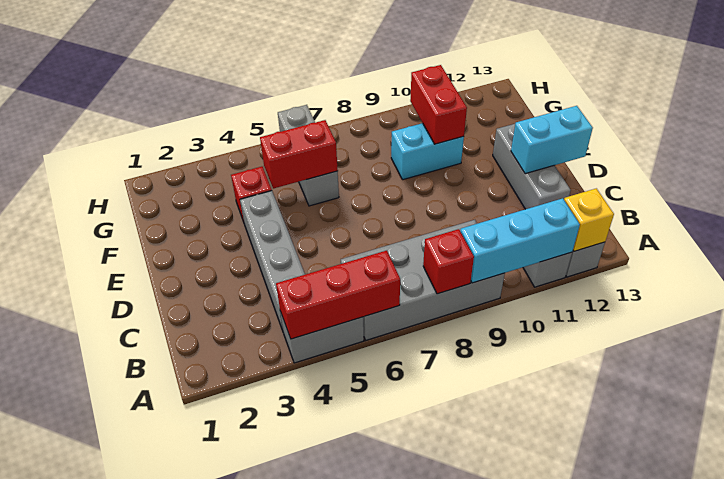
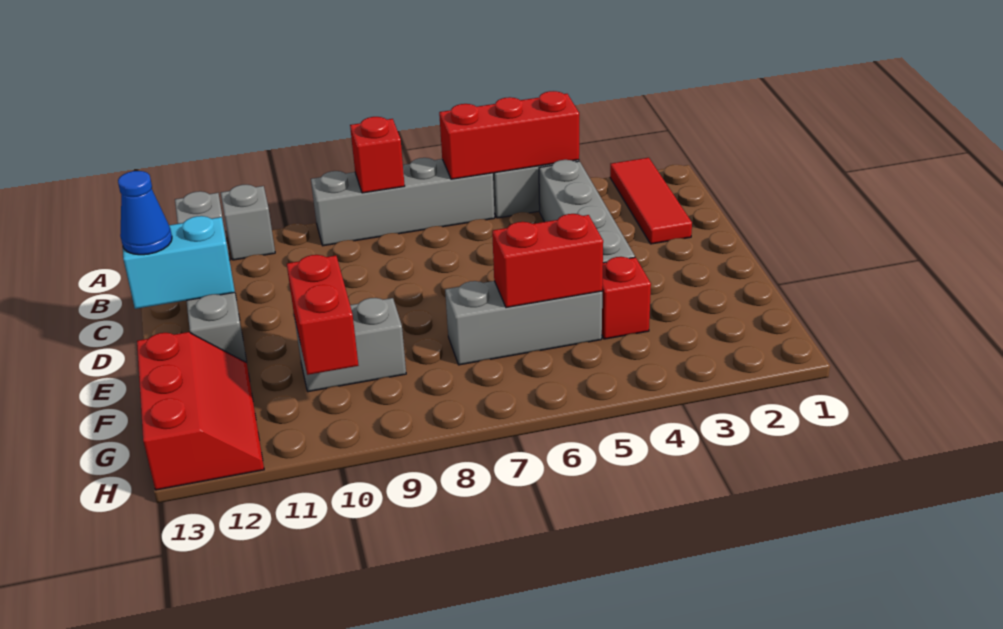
none -> red tile A2:C2 level 1
grey brick A6:B9 level 1 -> grey brick A6:A9 level 1
cyan brick A9:A11 level 2 -> none
yellow brick A12 level 2 -> none
none -> blue cone D13 level 3
grey brick F6:H6 level 1 -> grey brick F5:F7 level 1
cyan brick F9:F10 level 1 -> grey brick F9:F10 level 1
none -> red slope F12:H13 level 1 top 13

